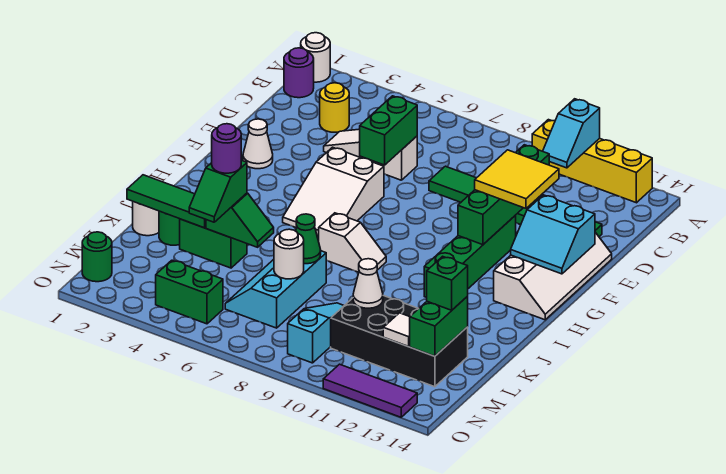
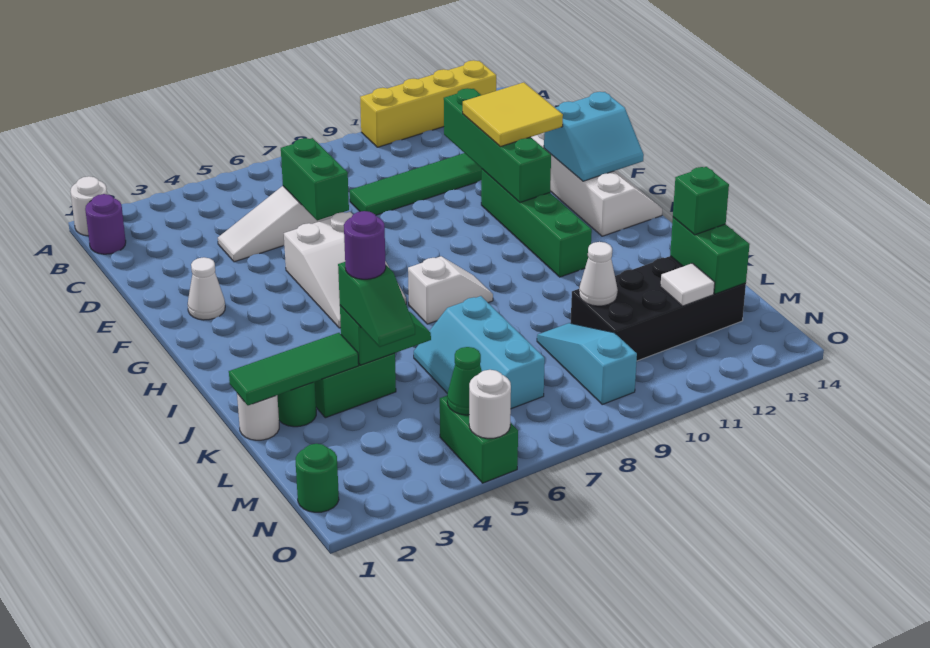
cyan slope A11:B11 level 2 top A -> none
yellow round brick C3 level 1 -> none
green cone K7 level 2 -> green cone N5 level 2
white round brick L7 level 2 -> white round brick O5 level 2
green brick N4:N5 level 1 -> green brick N5:O5 level 1
purple tile O11:O13 level 1 -> none

